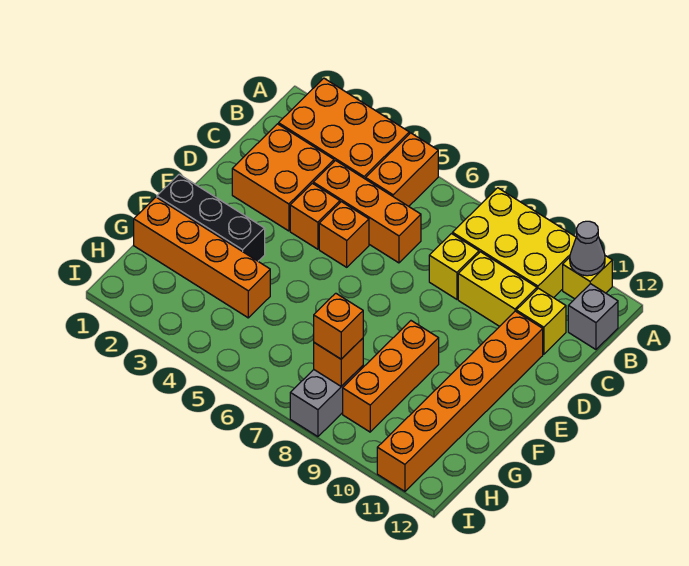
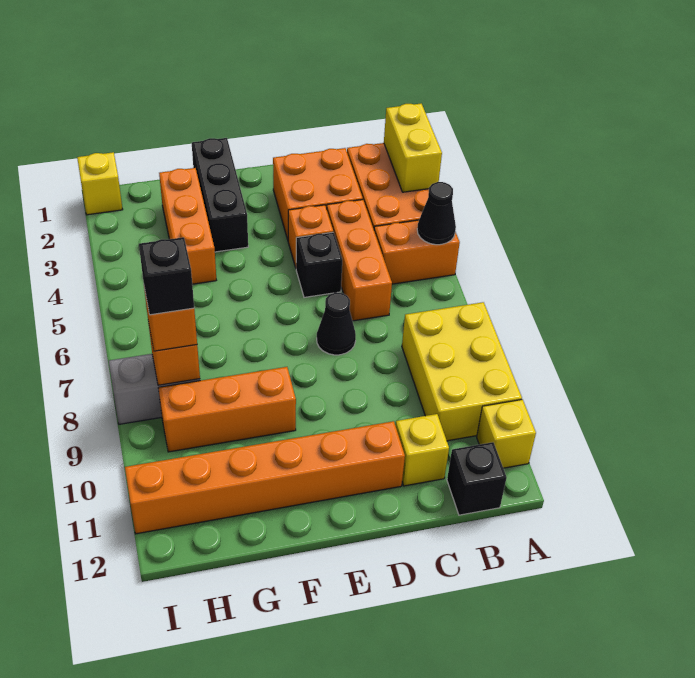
none -> black cone A5 level 2
grey cone A11 level 2 -> none
grey brick B12 level 1 -> black brick B12 level 1
yellow brick C8 level 1 -> yellow brick I1 level 1
yellow brick C9:C10 level 1 -> yellow brick A2:A3 level 2
orange brick D5 level 1 -> black brick D5 level 1
none -> black cone D7 level 1
orange brick G1:G4 level 1 -> orange brick G2:G4 level 1
none -> black brick H8 level 4

